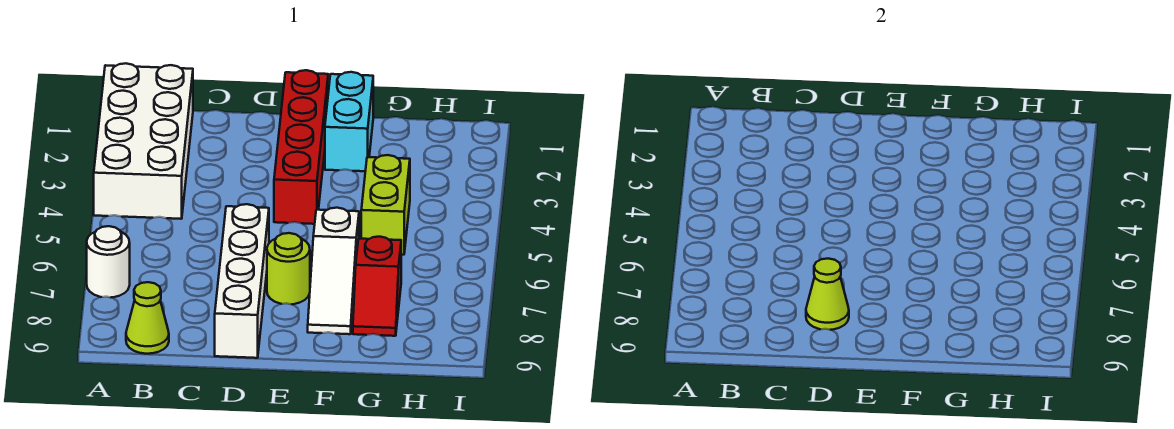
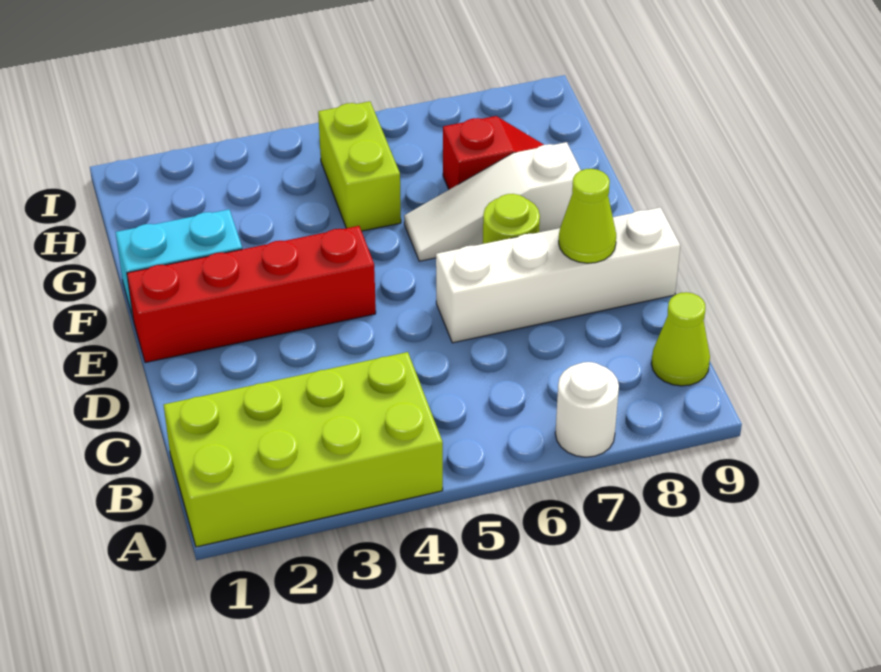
white brick A1:B4 level 1 -> lime brick A1:B4 level 1
white slope F6:F8 level 1 top 6 -> white slope F6:F8 level 1 top 8
lime brick G4:G5 level 1 -> lime brick G5:H5 level 1

